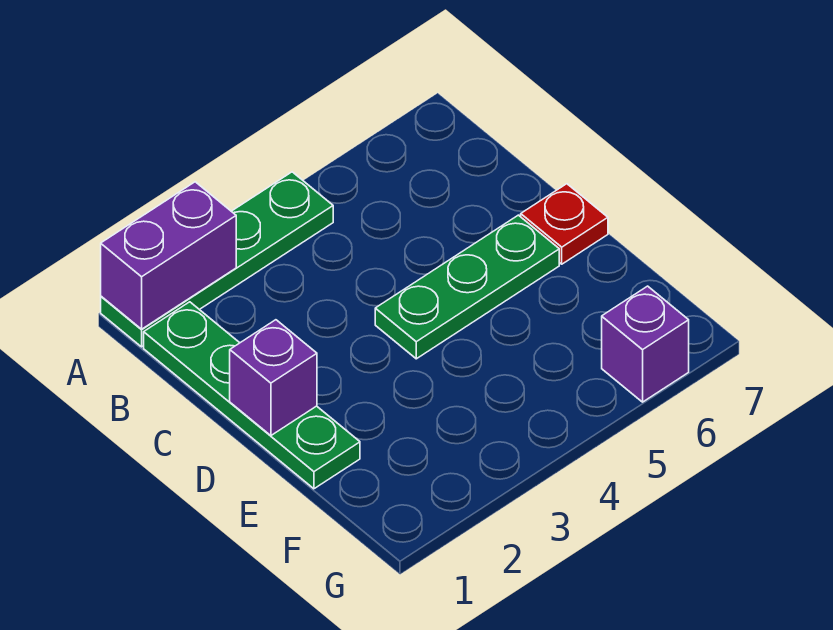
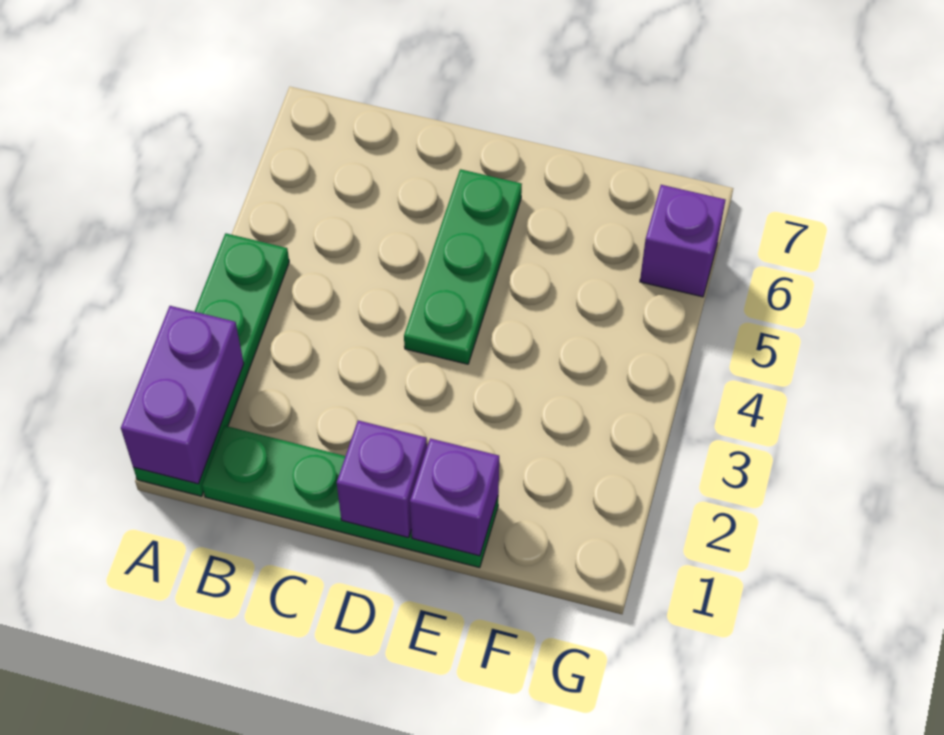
red plate D7 level 1 -> none
none -> purple brick E1 level 2

